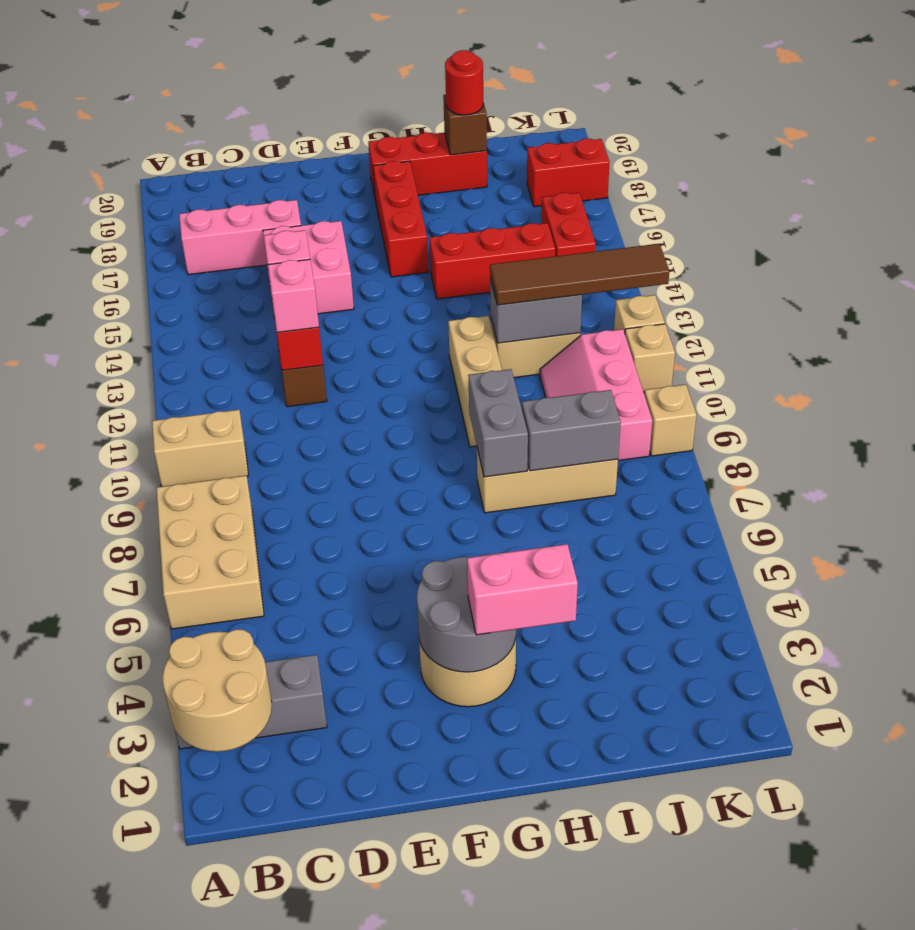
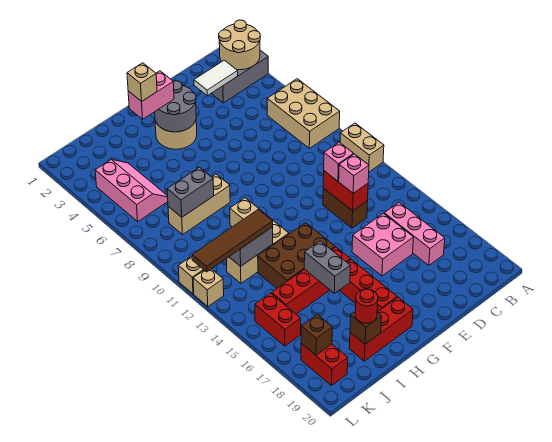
tan brick A10:B10 level 1 -> tan brick A10:A11 level 1
pink brick B17:D17 level 1 -> pink brick C15:C17 level 1
none -> white tile C3:D3 level 2
none -> brown brick G13:I14 level 1
grey brick H8:H9 level 2 -> grey brick H15:H16 level 2
red brick H15:J15 level 1 -> red brick G15:J15 level 1
pink slope J9:K11 level 1 top K -> pink slope J4:K6 level 1 top K
red brick K18:L18 level 1 -> red brick K18:K19 level 1
none -> brown brick K18 level 2
tan brick L9 level 1 -> tan brick H3 level 4

